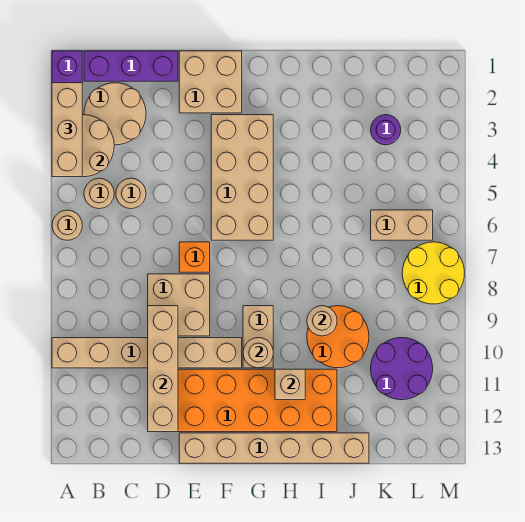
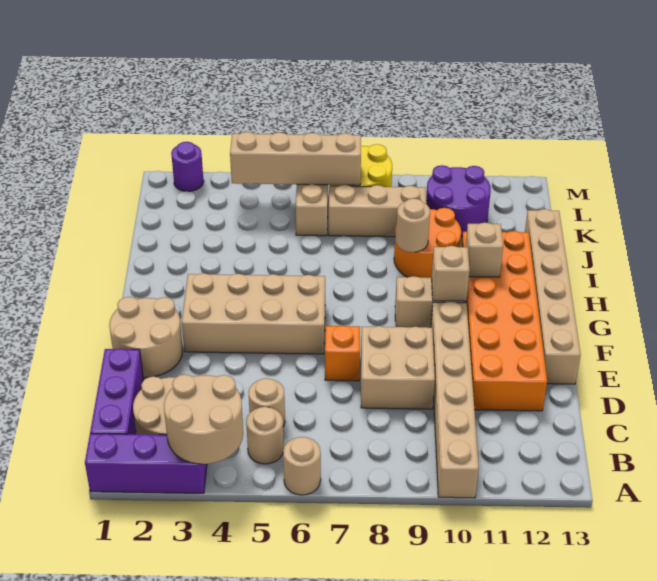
tan brick A2:A4 level 3 -> tan brick K7:K9 level 1
tan brick D9:D12 level 2 -> tan brick L4:L7 level 2
tan brick E1:F2 level 1 -> tan round brick E1:F2 level 1
tan round brick G10 level 2 -> tan brick G10 level 2
purple round brick K3 level 1 -> purple round brick M2 level 1

